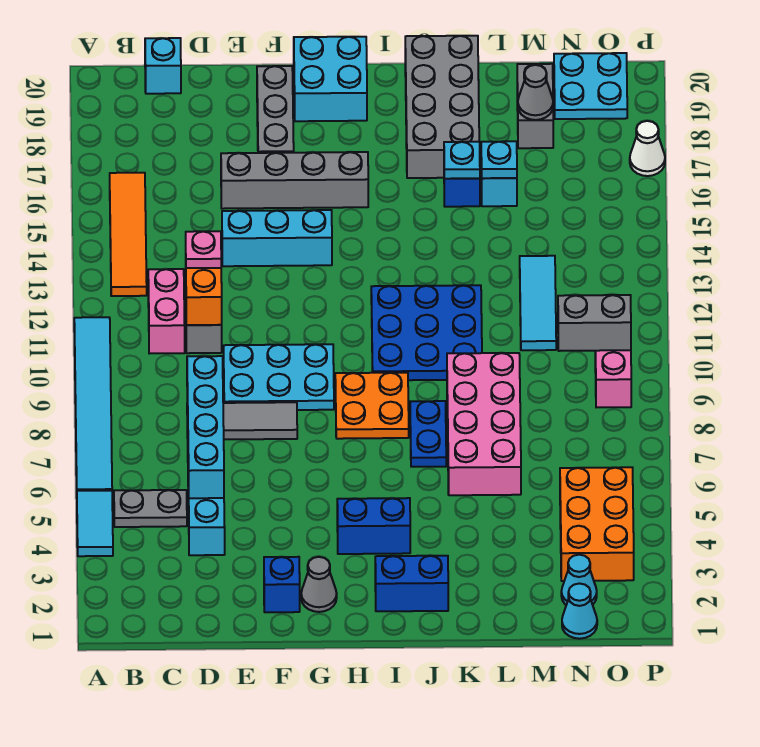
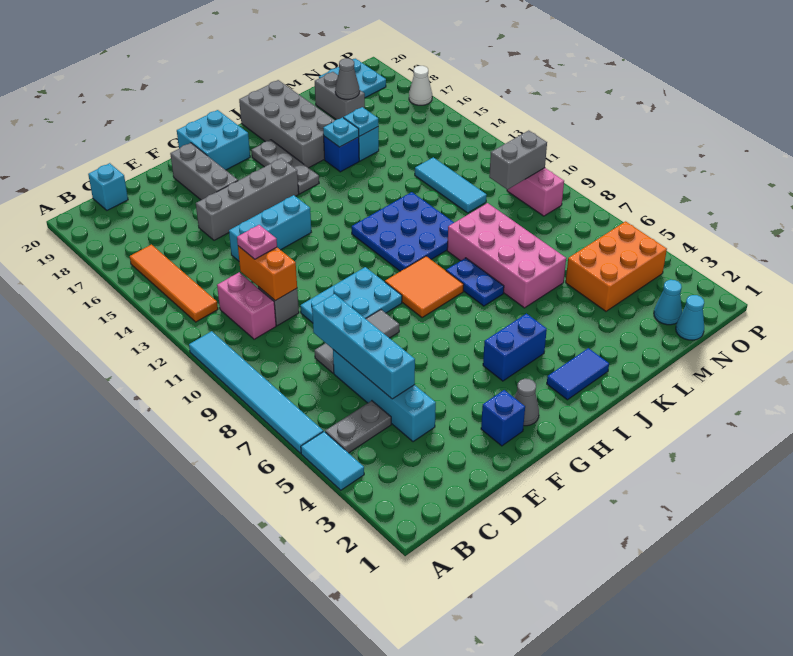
orange plate H8:I9 level 1 -> orange tile H8:I9 level 1
blue brick I2:J2 level 1 -> blue tile I2:J2 level 1
none -> grey plate I16:I18 level 1
orange brick N3:O5 level 1 -> orange brick M4:O5 level 1

